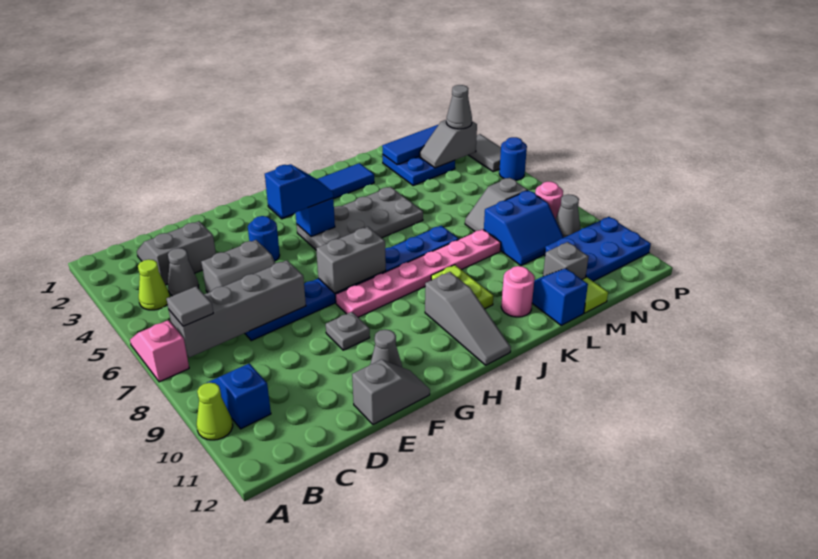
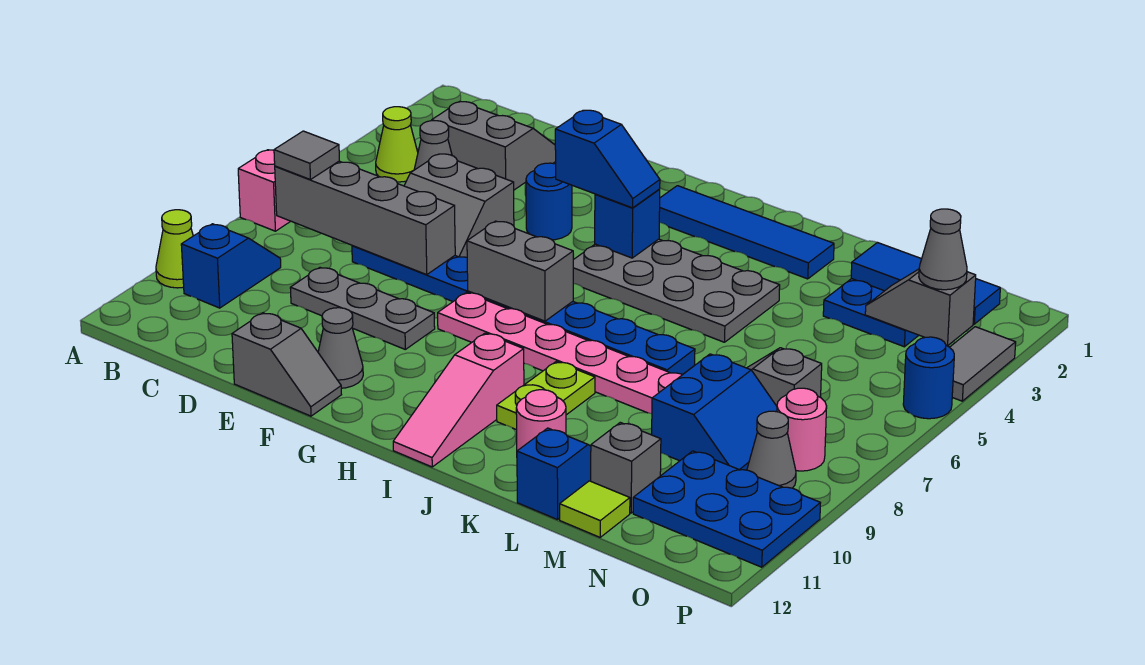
grey plate F9 level 1 -> grey plate D9:F9 level 1
grey slope I10:I12 level 1 top 10 -> pink slope I10:I12 level 1 top 10
blue slope M8:N9 level 1 top 8 -> blue slope M8:N9 level 1 top M

